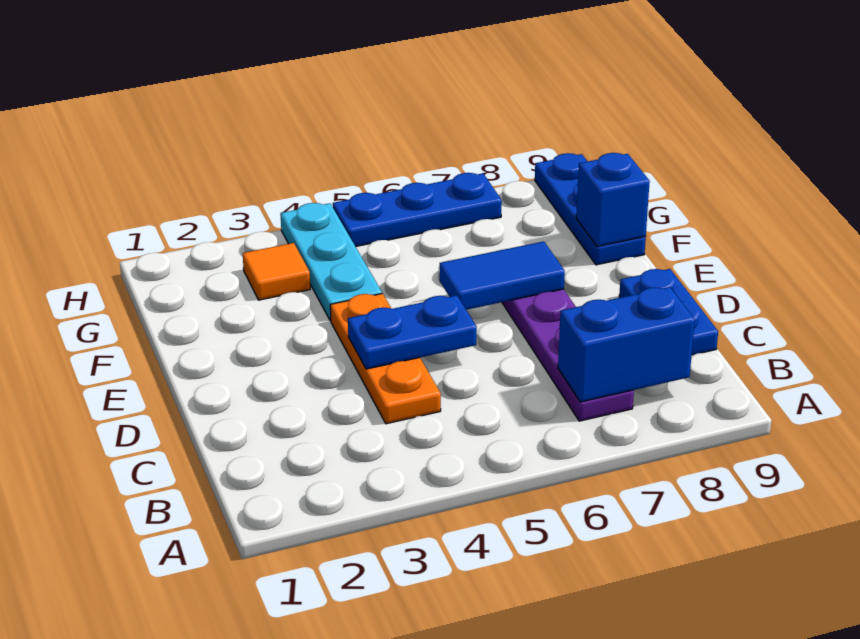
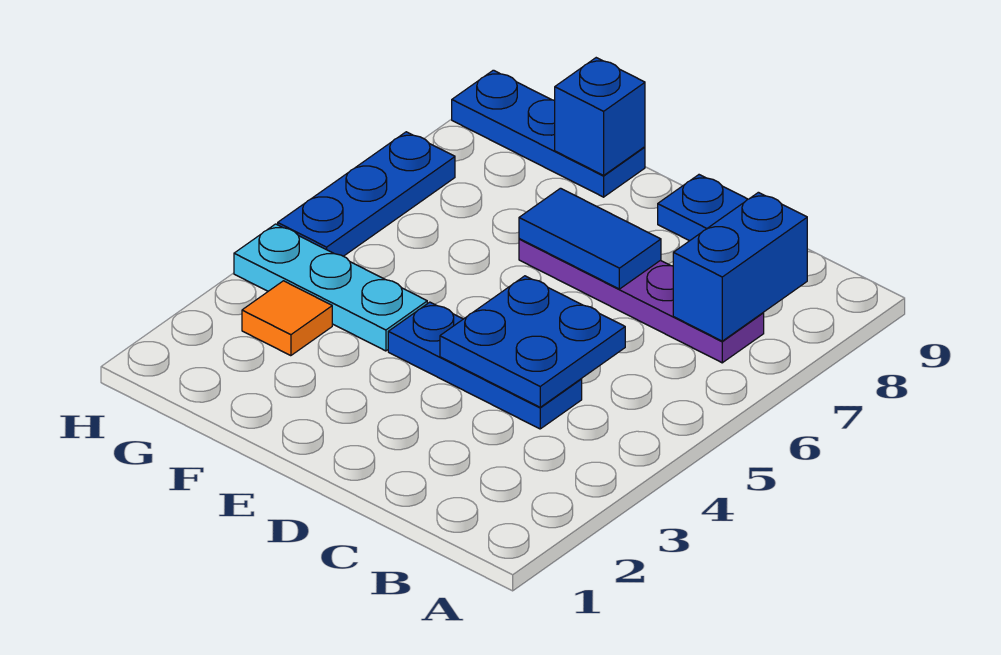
orange plate C4:E4 level 1 -> blue plate C4:E4 level 1
blue plate D4:D5 level 2 -> blue plate C4:D5 level 2
blue tile E6:E7 level 2 -> blue tile D7:E7 level 2

